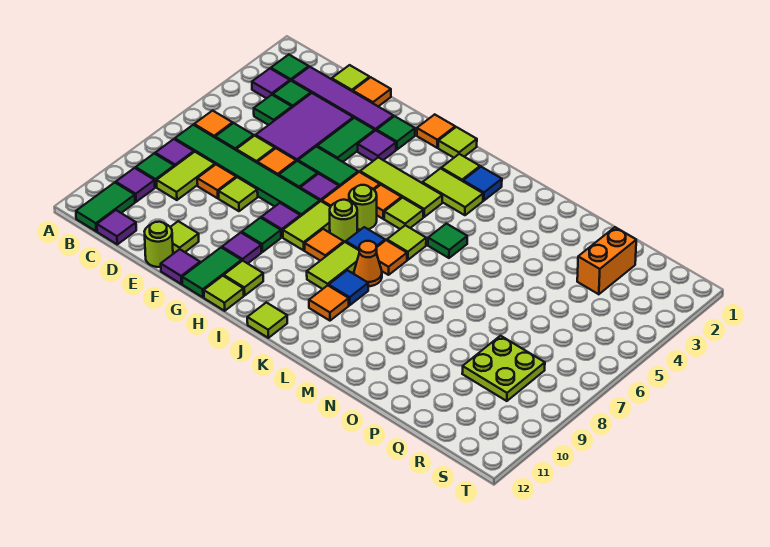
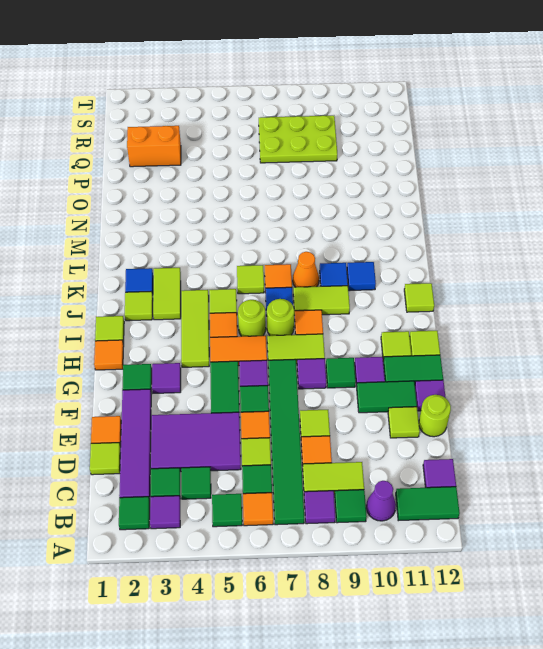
purple tile B10 level 1 -> purple cone B10 level 1
green tile F3:F4 level 1 -> green tile F10:F11 level 1
orange tile K10 level 1 -> blue tile K10 level 1
green tile L5 level 1 -> green tile B5 level 1
lime plate Q8:R9 level 1 -> lime plate Q7:R9 level 1

